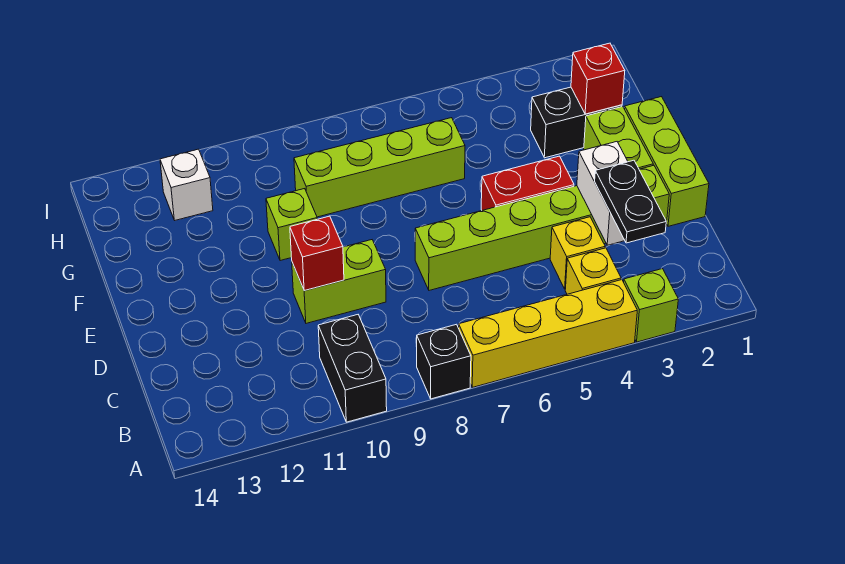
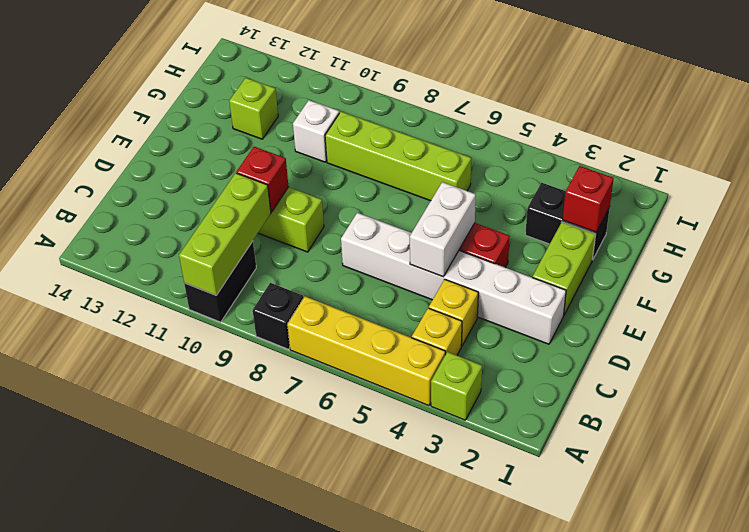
black plate B3:C3 level 3 -> none
white brick C3:D3 level 2 -> white brick D5:E5 level 2
lime brick D1:F1 level 1 -> lime brick A10:C10 level 2
lime brick D2:D7 level 1 -> white brick D2:D7 level 1
lime brick F10 level 1 -> lime brick G12 level 1
white brick H12 level 1 -> white brick G10 level 1

